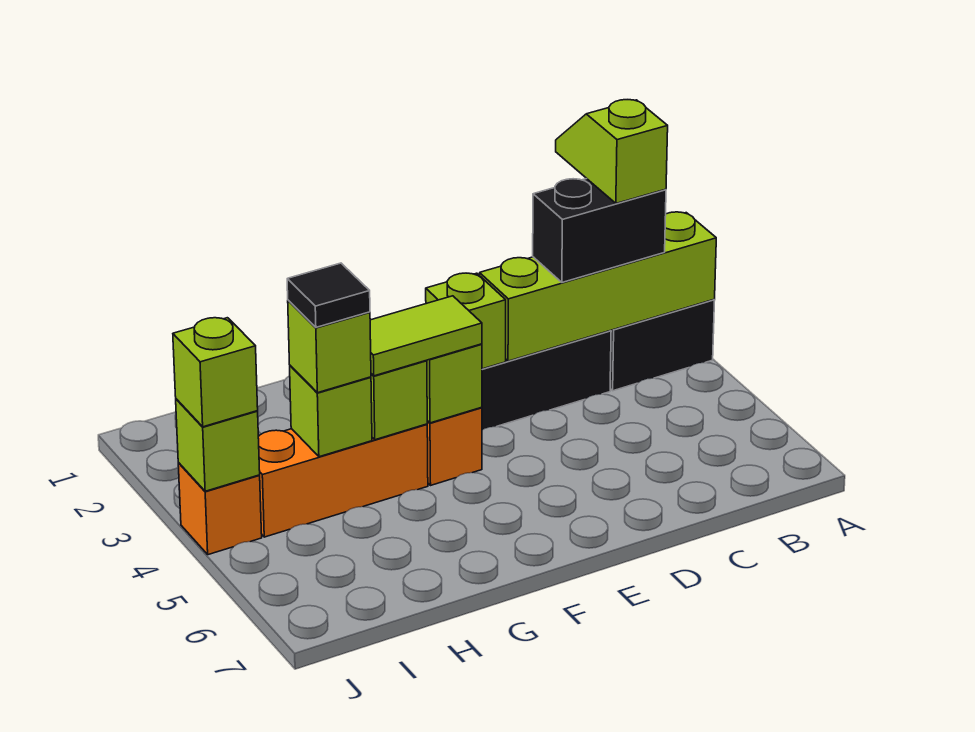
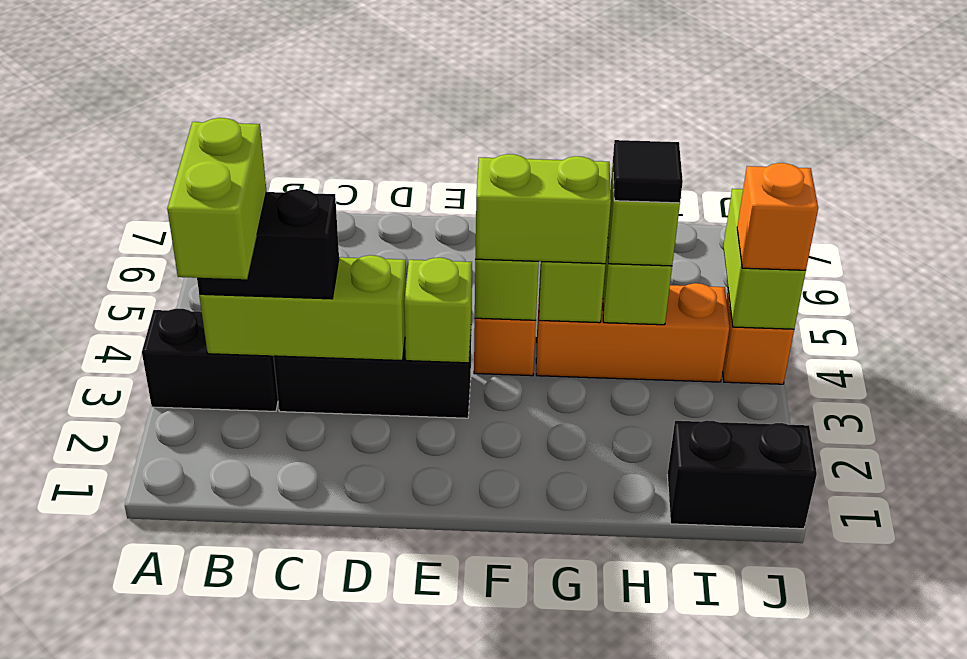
lime brick A3:D3 level 2 -> lime brick B3:D3 level 2
lime slope B2:B3 level 4 top 3 -> lime brick B2:B3 level 4
lime tile F4:G4 level 3 -> lime brick F4:G4 level 3
none -> black brick I1:J1 level 1
lime brick J4 level 2 -> lime brick J4:J5 level 2
lime brick J4 level 3 -> orange brick J4 level 3

